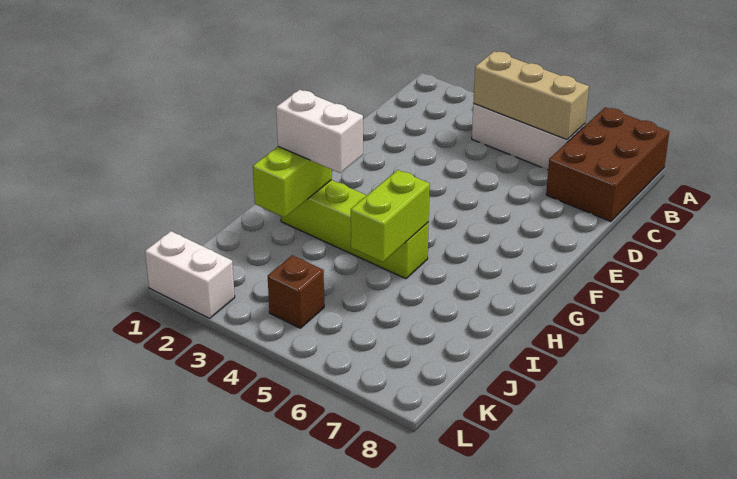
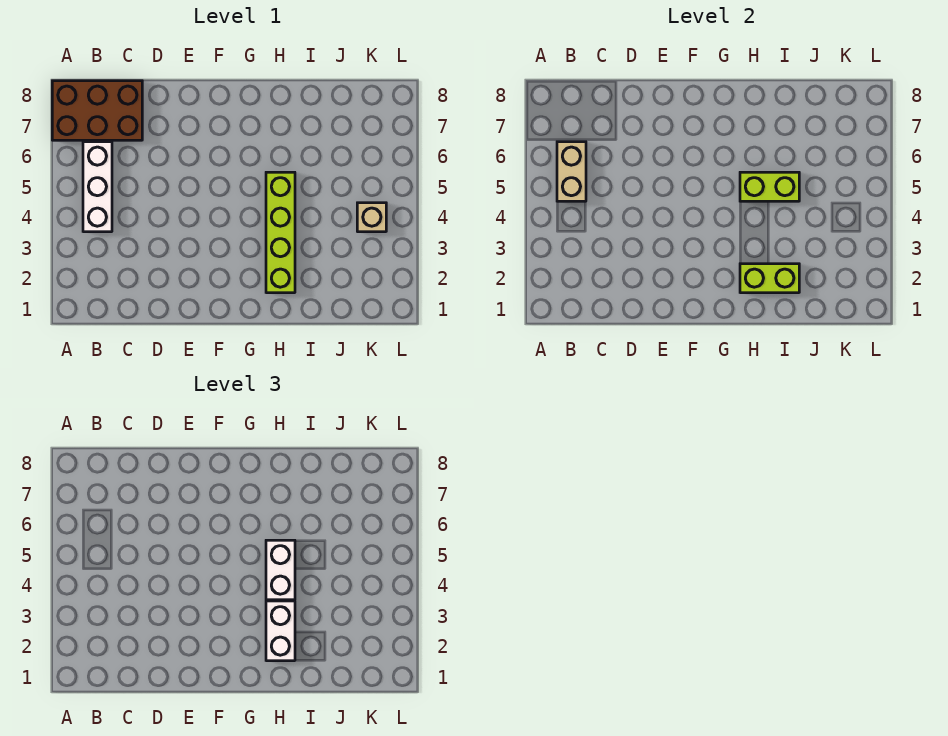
tan brick B4:B6 level 2 -> tan brick B5:B6 level 2
brown brick K4 level 1 -> tan brick K4 level 1
white brick L1:L2 level 1 -> white brick H4:H5 level 3

